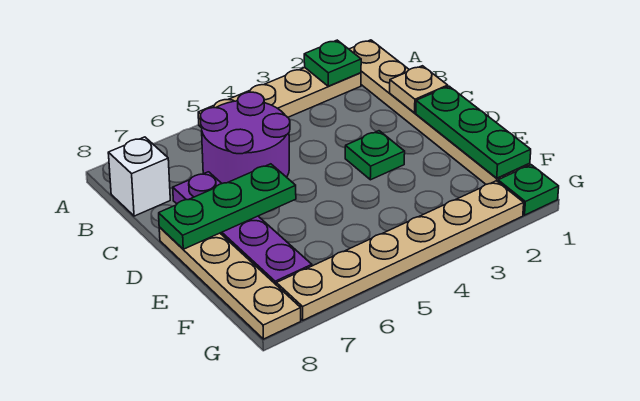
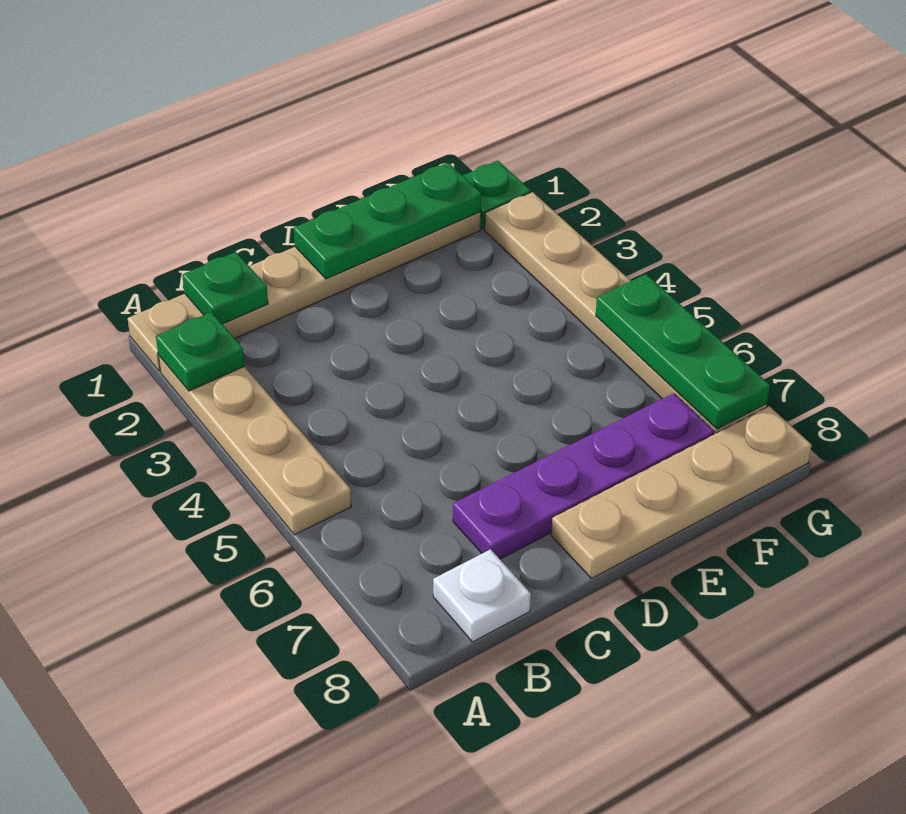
purple round brick B5:C6 level 1 -> none
white brick B8 level 1 -> white plate B8 level 1
tan plate C1 level 2 -> none
green plate D3 level 1 -> green plate B1 level 2
green plate D6:D8 level 2 -> green plate G5:G7 level 2

